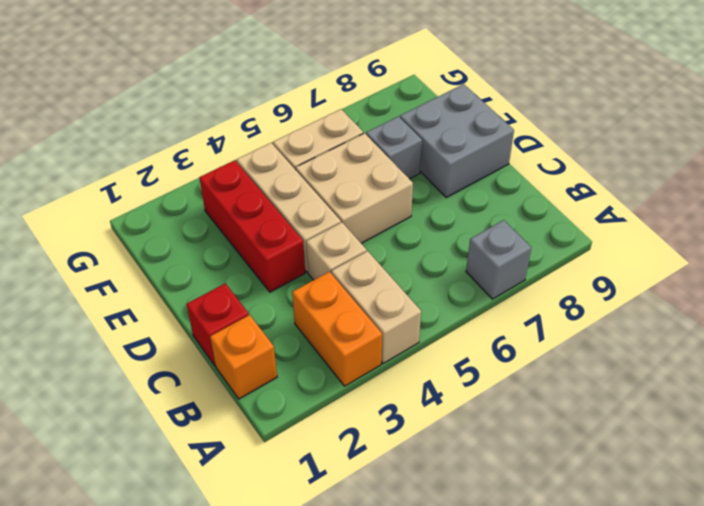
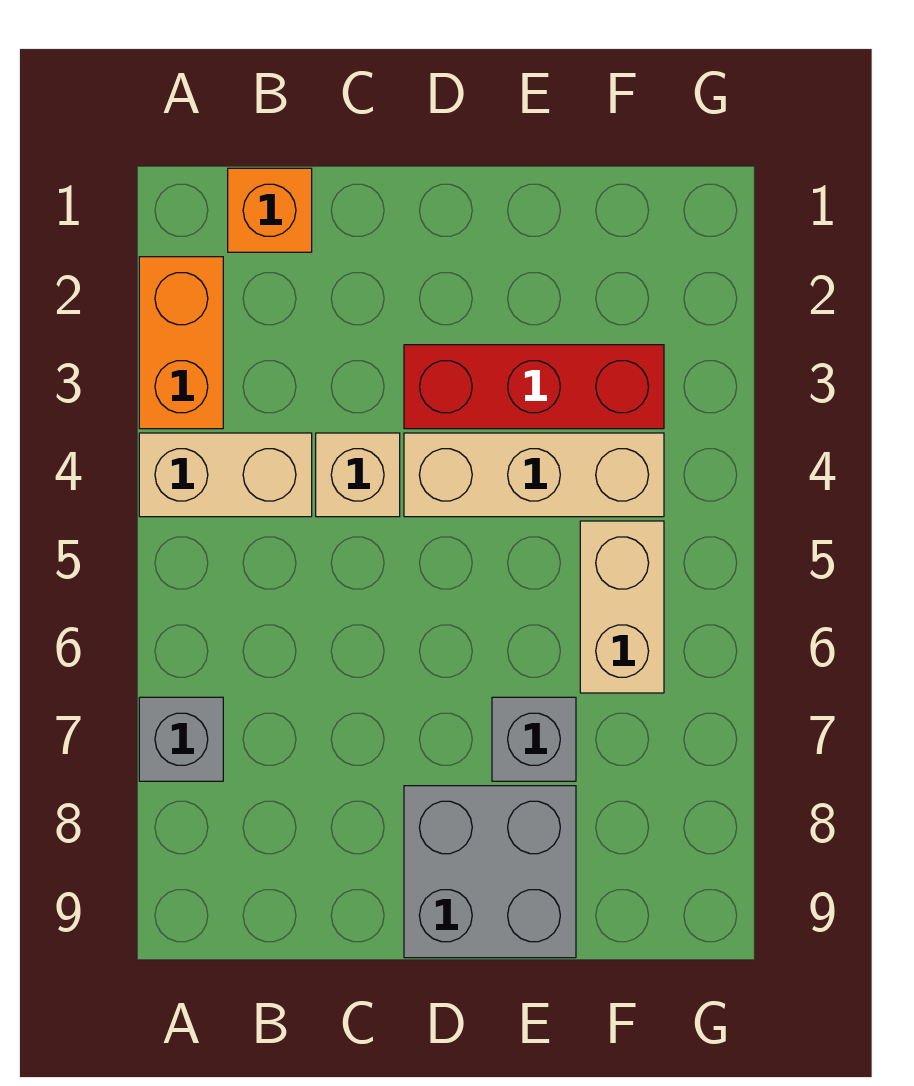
orange brick A3:B3 level 1 -> orange brick A2:A3 level 1
red brick C1 level 1 -> none
tan brick D5:E6 level 1 -> none

